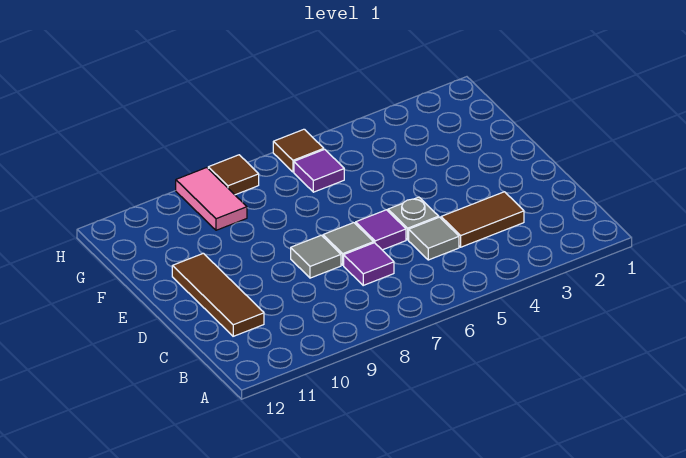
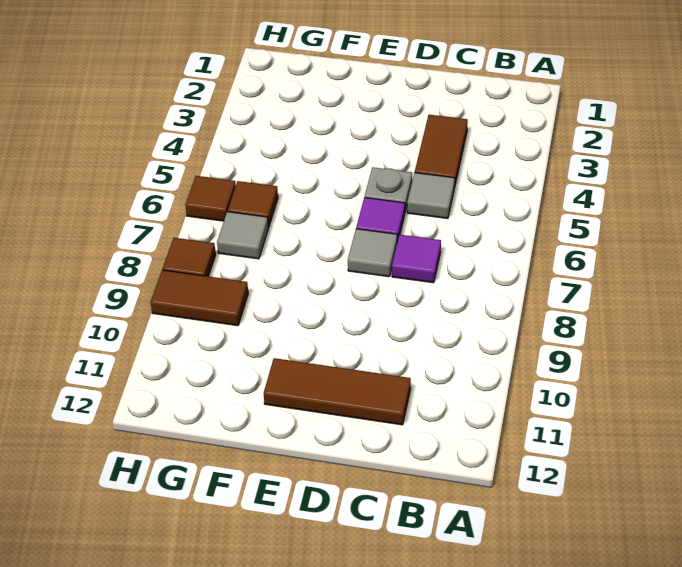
grey tile D8 level 1 -> grey tile G7 level 1
purple tile G6 level 1 -> brown tile G6 level 1
pink tile G9:H9 level 1 -> brown tile G9:H9 level 1

